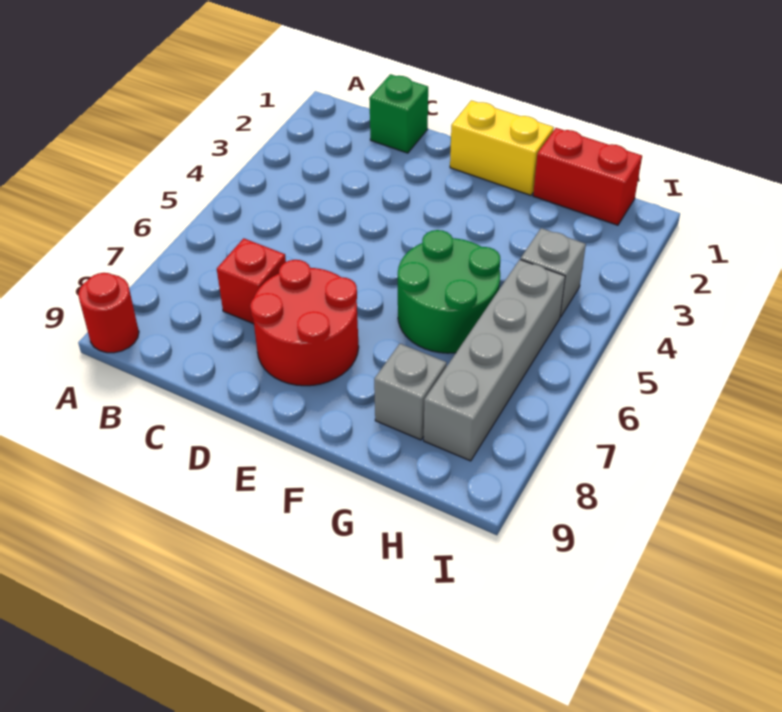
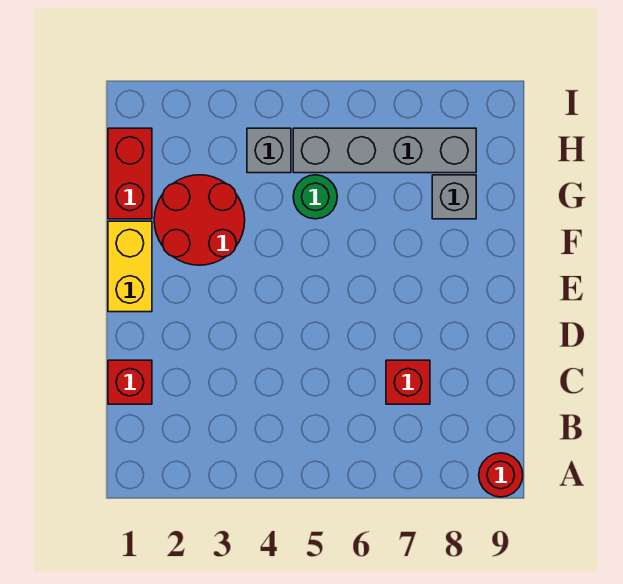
green brick C1 level 1 -> red brick C1 level 1
red round brick D7:E8 level 1 -> red round brick F2:G3 level 1
green round brick F5:G6 level 1 -> green round brick G5 level 1

